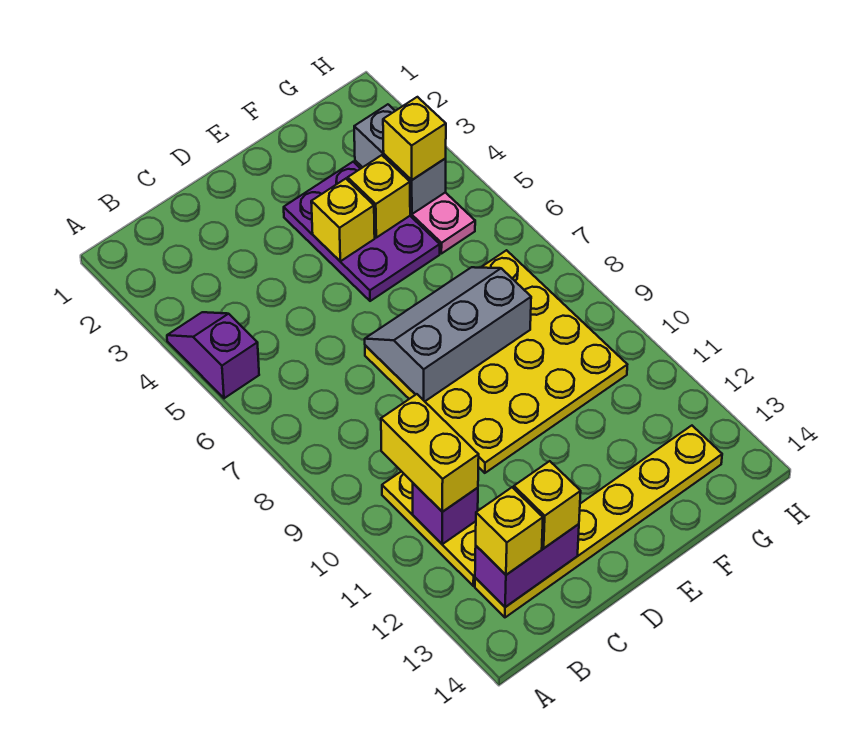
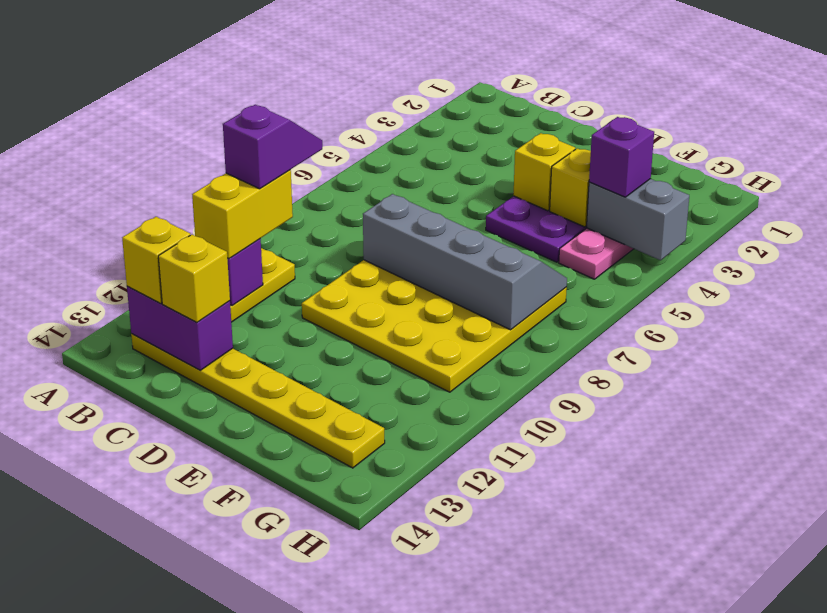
purple slope A4:A5 level 1 top 5 -> purple slope B9:B10 level 4 top 10
grey slope D7:F8 level 2 top 8 -> grey slope D7:G8 level 2 top 8
grey brick G3:G4 level 2 -> grey brick G4:H4 level 2
yellow brick G4 level 3 -> purple brick G4 level 3

